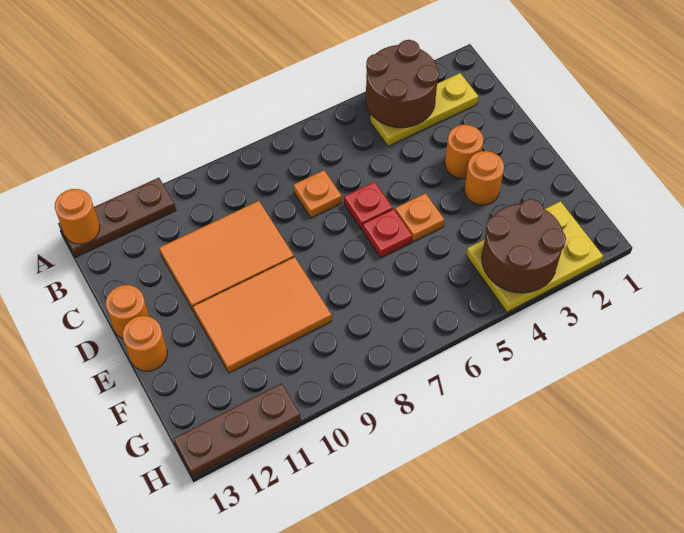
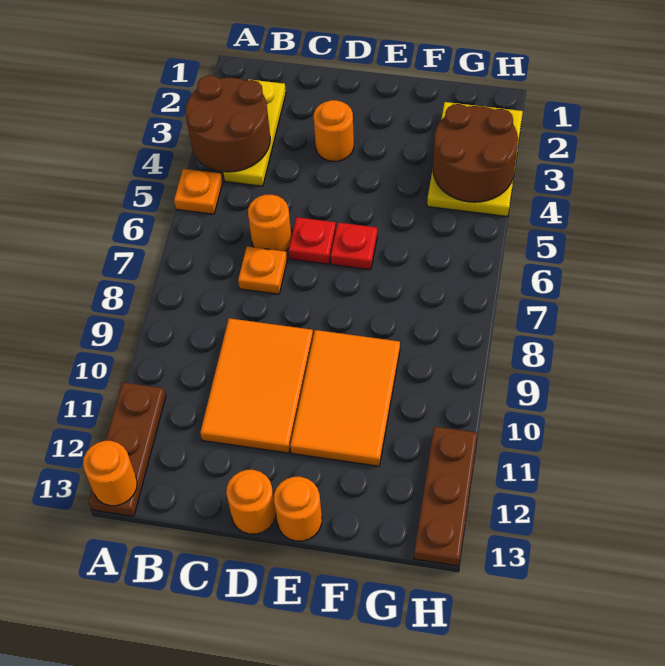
orange round brick E3 level 1 -> orange round brick C6 level 1
orange plate E5 level 1 -> orange plate A5 level 1

